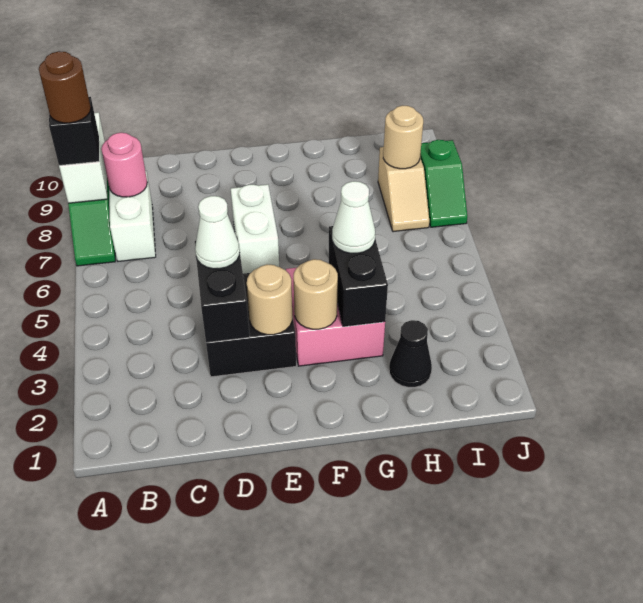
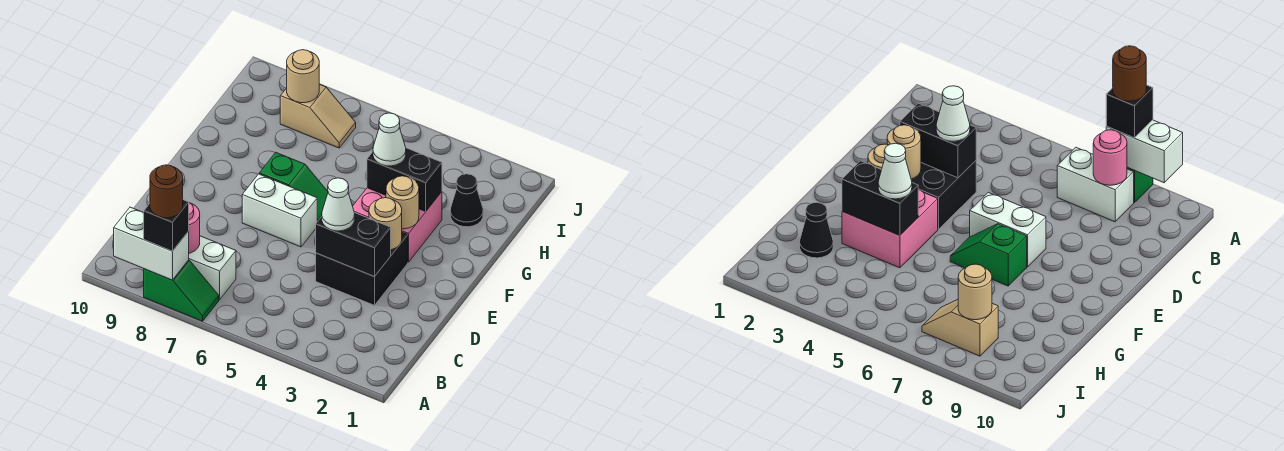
green slope J7:J8 level 1 top 8 -> green slope F6:F7 level 1 top 7

